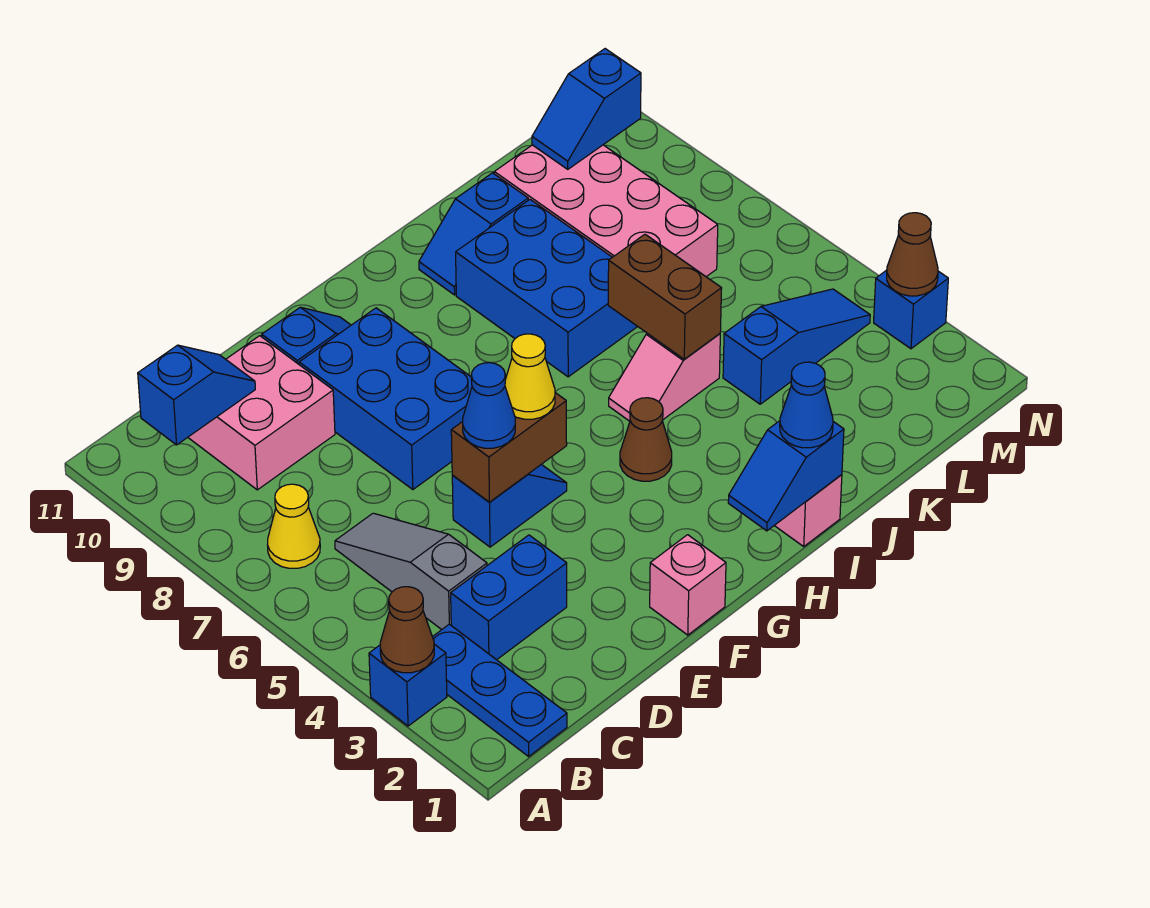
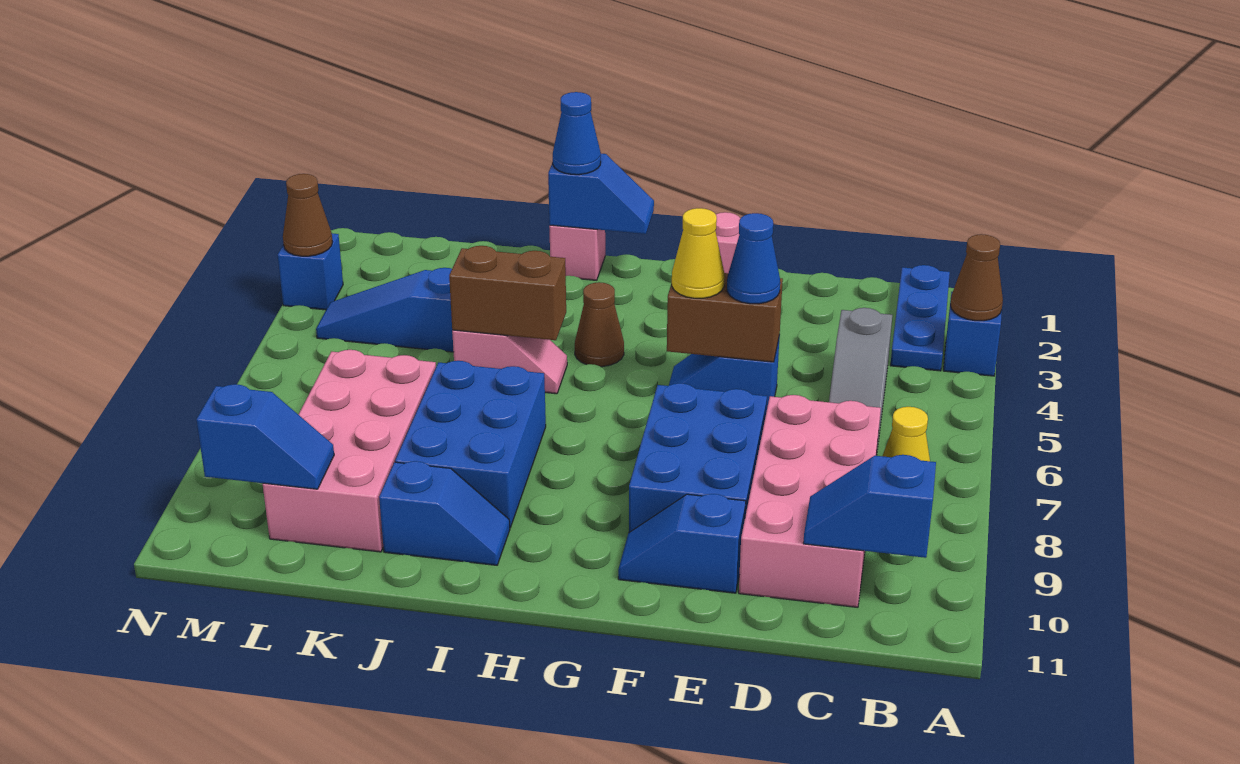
blue brick C3:D3 level 1 -> none
pink brick C9:D10 level 1 -> pink brick C7:D10 level 1
brown brick J5:J6 level 2 -> brown brick I5:J5 level 2

